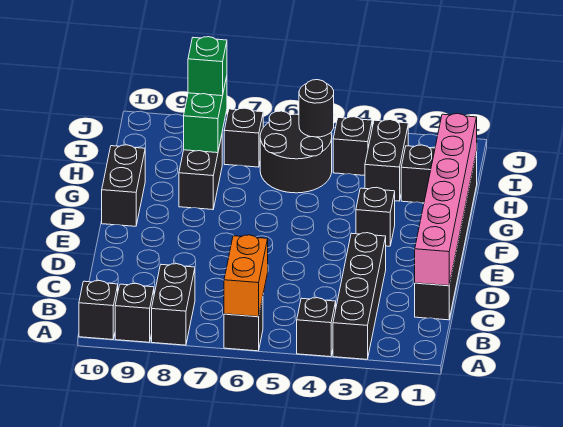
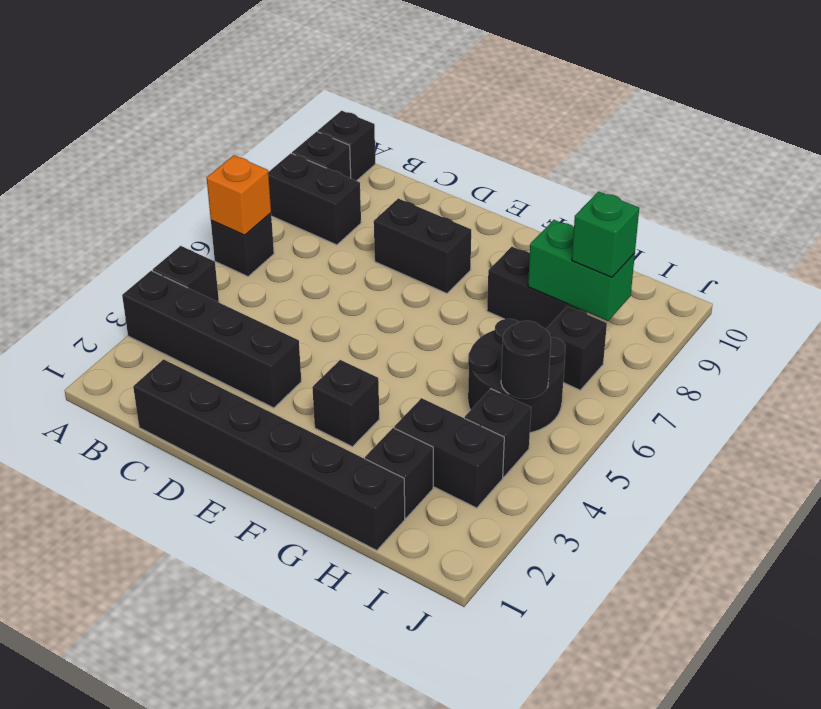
orange brick A6:B6 level 2 -> orange brick A6 level 2
pink brick C1:H1 level 2 -> none
black brick F10:G10 level 1 -> black brick D8:E8 level 1

